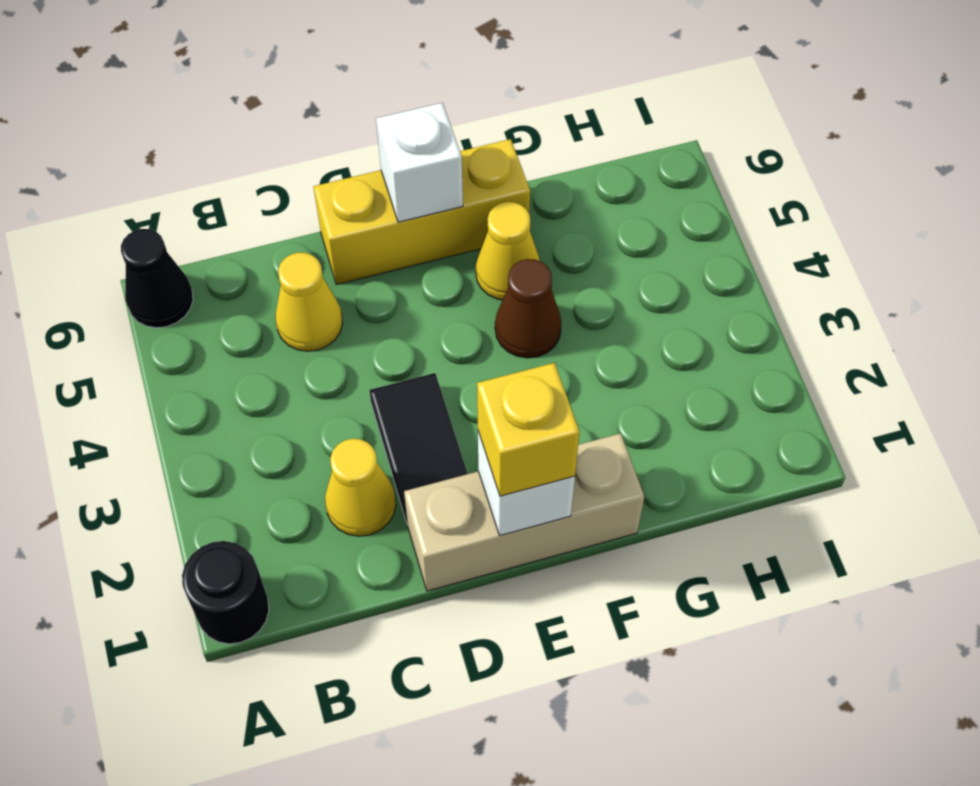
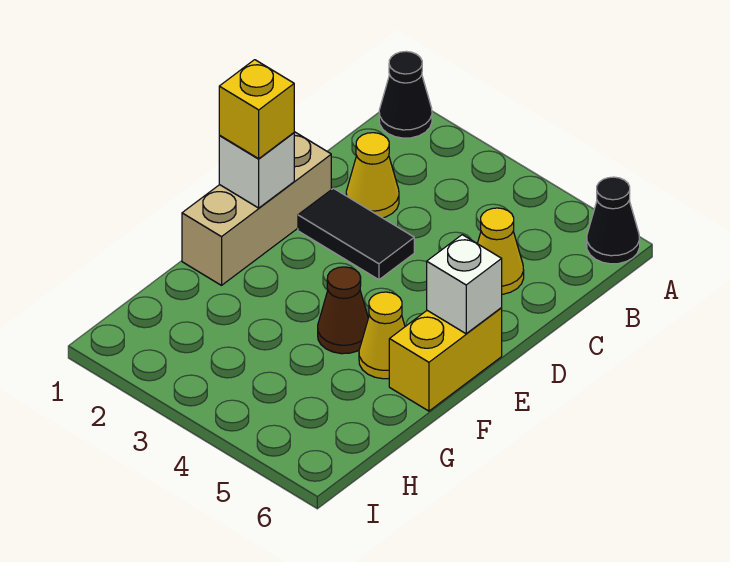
black round brick A1 level 1 -> black cone A1 level 1
yellow brick D6:F6 level 1 -> yellow brick E6:F6 level 1

